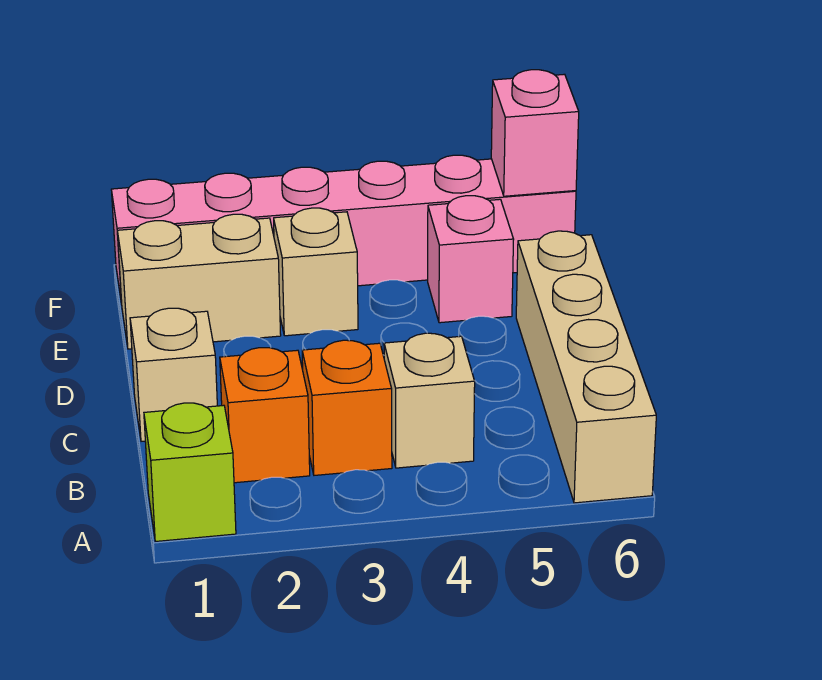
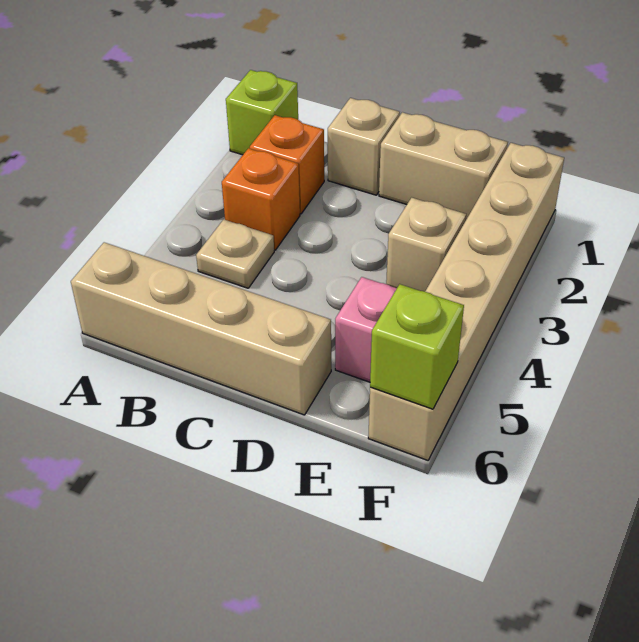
tan brick B4 level 1 -> tan plate B4 level 1
tan brick E1:E2 level 1 -> tan brick D1:E1 level 1
pink brick F1:F6 level 1 -> tan brick F1:F6 level 1
pink brick F6 level 2 -> lime brick F6 level 2

